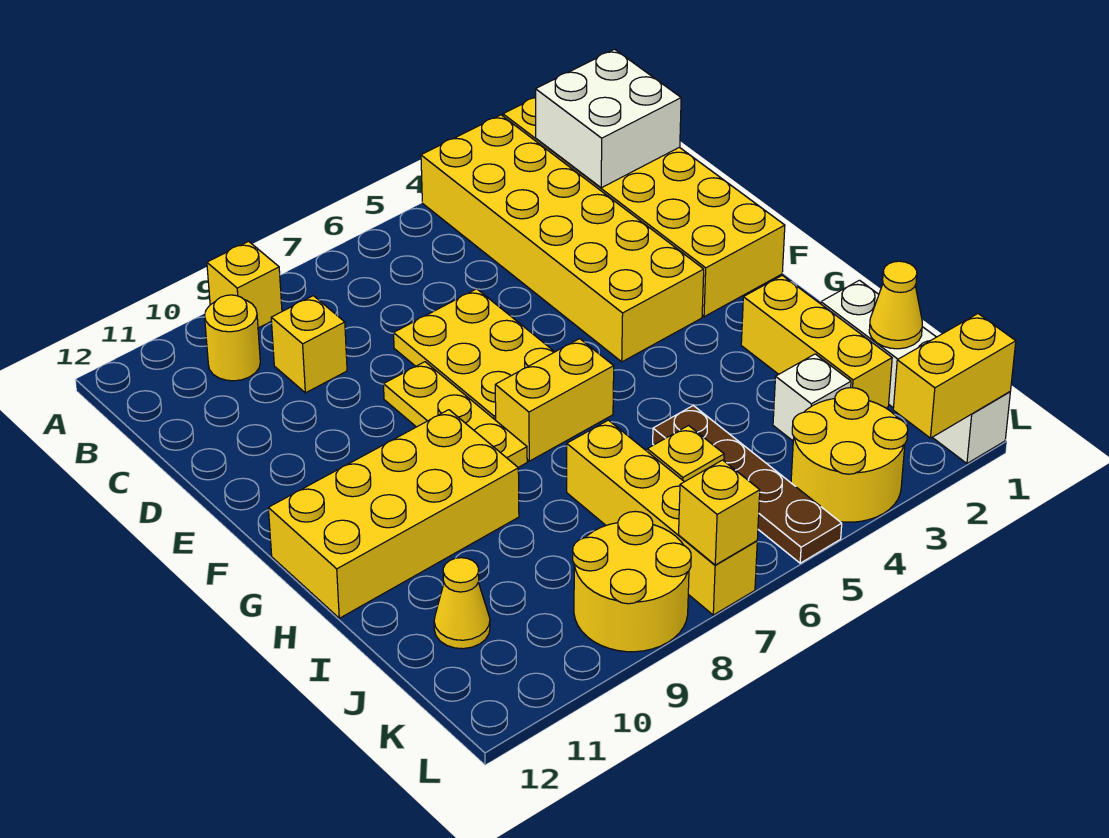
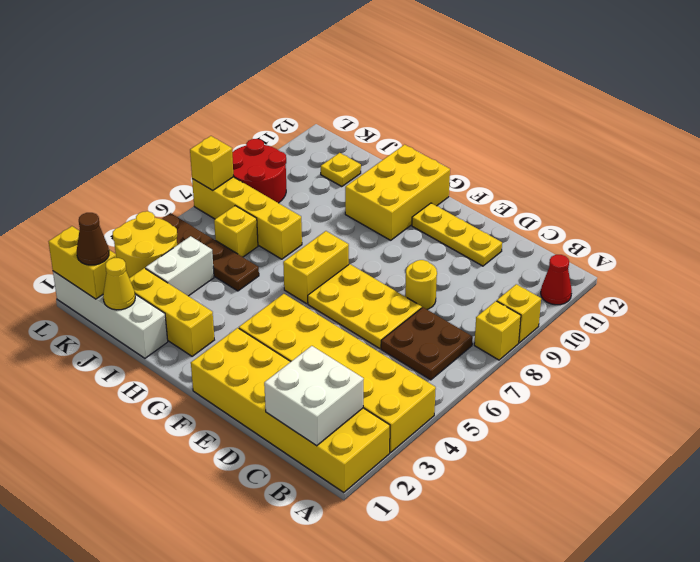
none -> red cone A11 level 1
none -> brown plate B6:C7 level 1
yellow round brick B10 level 1 -> yellow round brick D8 level 1
yellow brick C9 level 1 -> yellow brick A8 level 1
yellow plate E8:G8 level 1 -> yellow plate D11:F11 level 1
yellow brick G9:H12 level 1 -> yellow brick G10:H12 level 1
white brick J3 level 1 -> white brick J3:J4 level 1
yellow cone J11 level 1 -> yellow plate J11 level 1
none -> brown cone K1 level 3
yellow round brick K8:L9 level 1 -> red round brick K8:L9 level 1
yellow brick L1:L2 level 2 -> yellow brick K1:L1 level 2

